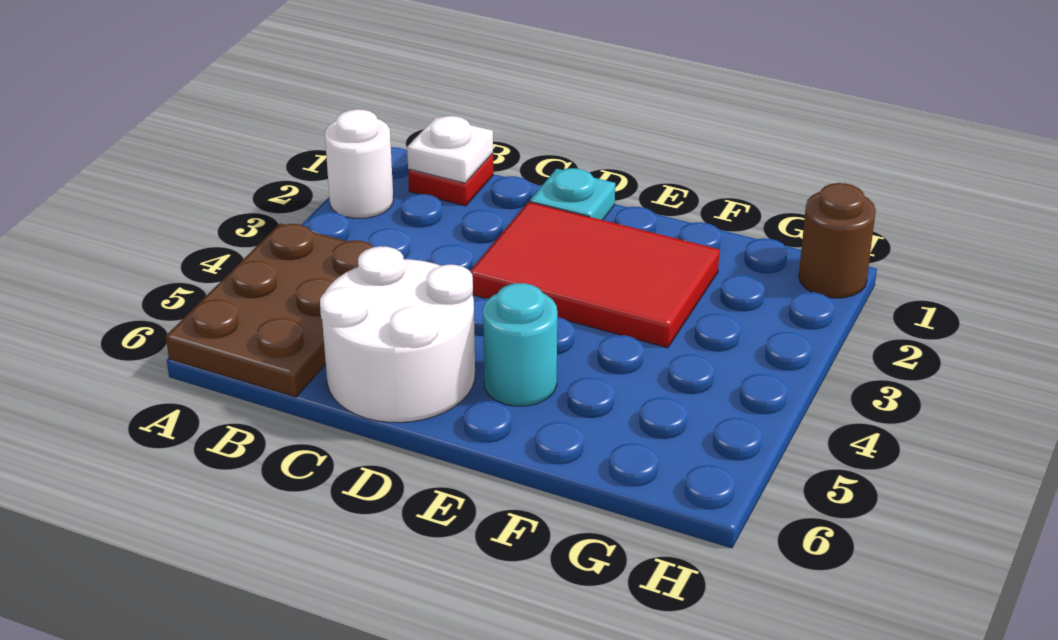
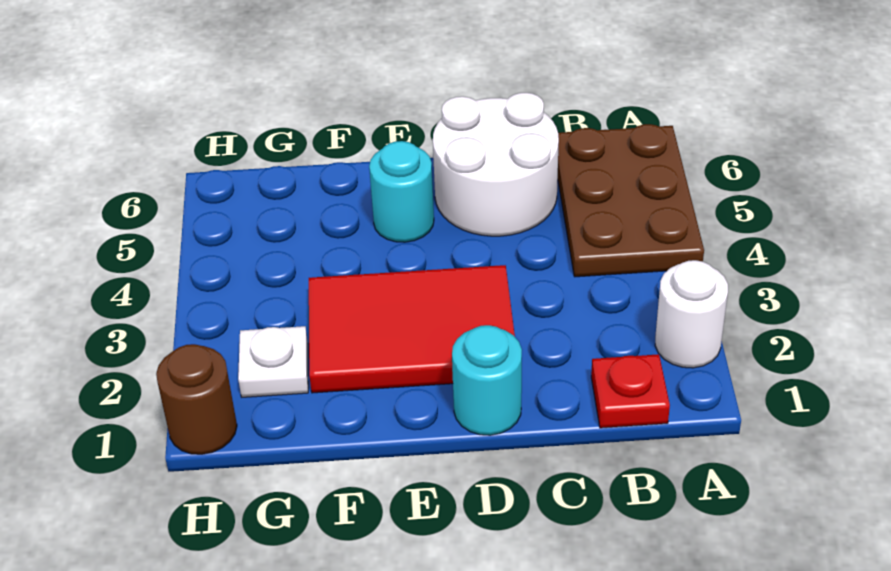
white plate B1 level 2 -> white plate G2 level 1
cyan plate D1 level 1 -> cyan round brick D1 level 1

